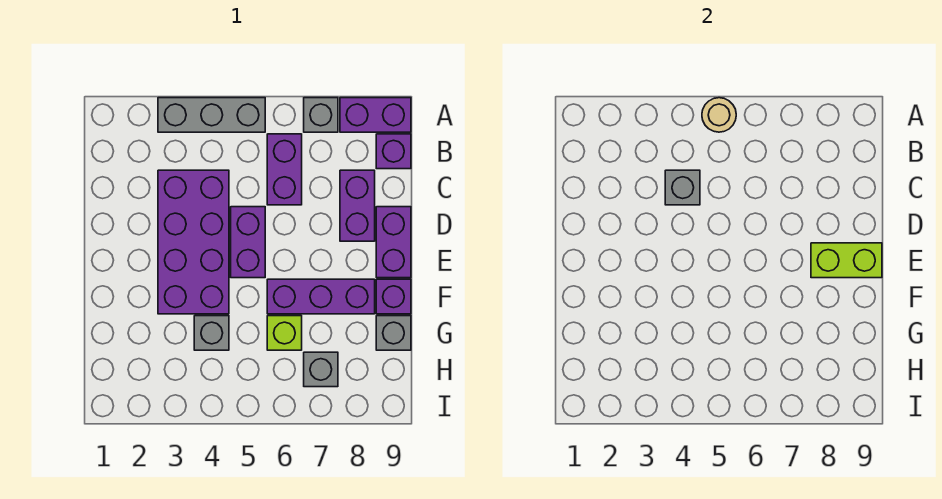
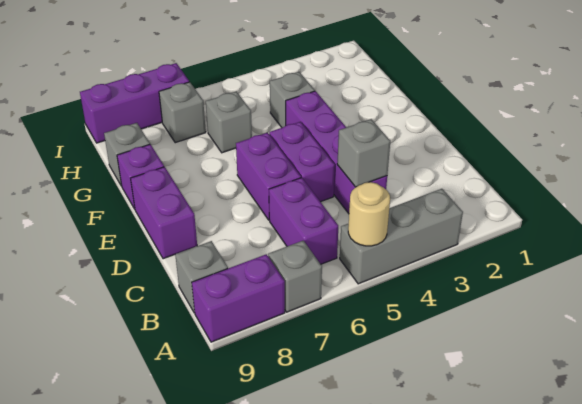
purple brick B9 level 1 -> grey brick B9 level 1
purple brick C3:F4 level 1 -> purple brick C4:F4 level 1
purple brick C8:D8 level 1 -> purple brick D6:E6 level 1
lime brick E8:E9 level 2 -> none
purple brick F6:F8 level 1 -> purple brick I7:I9 level 1
lime brick G6 level 1 -> grey brick G6 level 1

